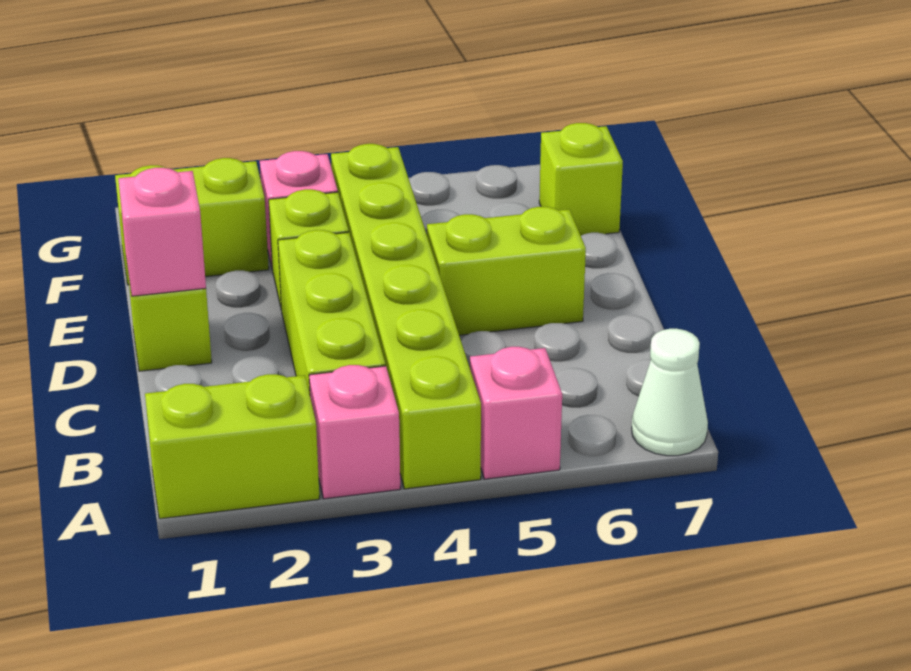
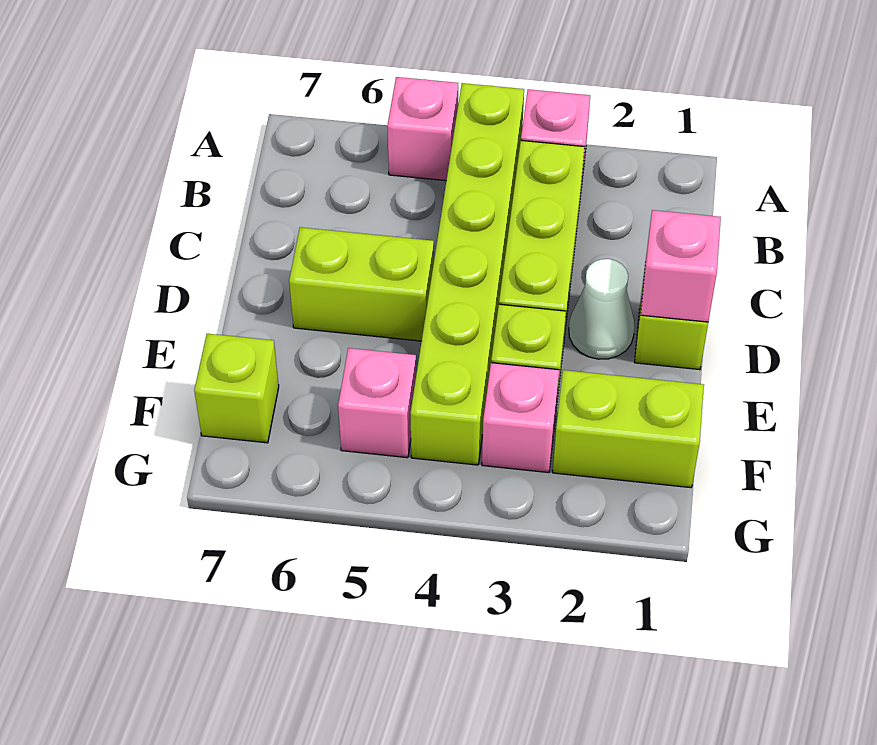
lime brick A1:A2 level 1 -> none
white cone A7 level 1 -> white cone D2 level 1
none -> pink brick F5 level 1

